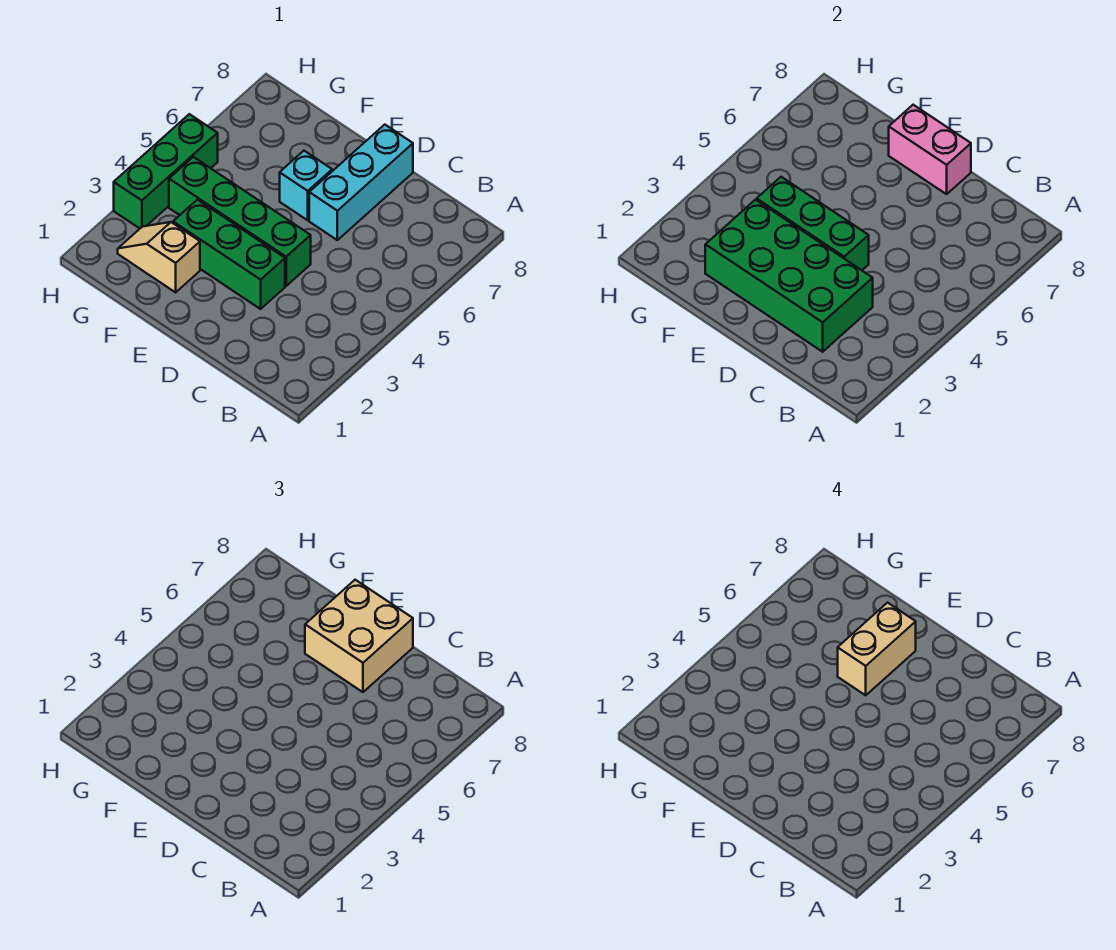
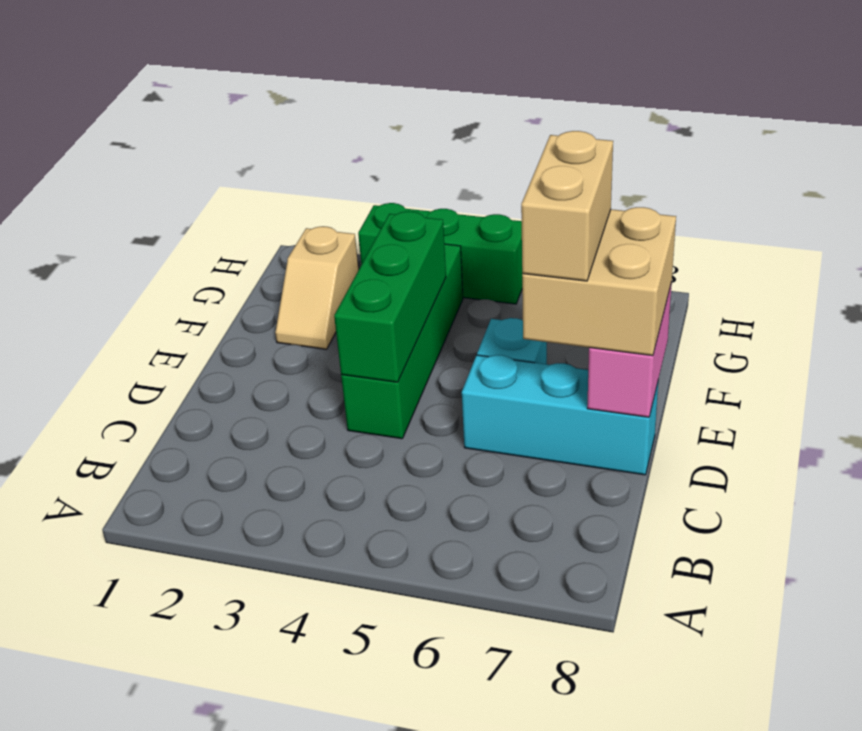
green brick C2:F3 level 2 -> none
green brick D3:F3 level 1 -> none
tan brick E6:E7 level 4 -> tan brick D7:E7 level 4
tan slope F2:G2 level 1 top F -> tan slope F2:G2 level 1 top G

